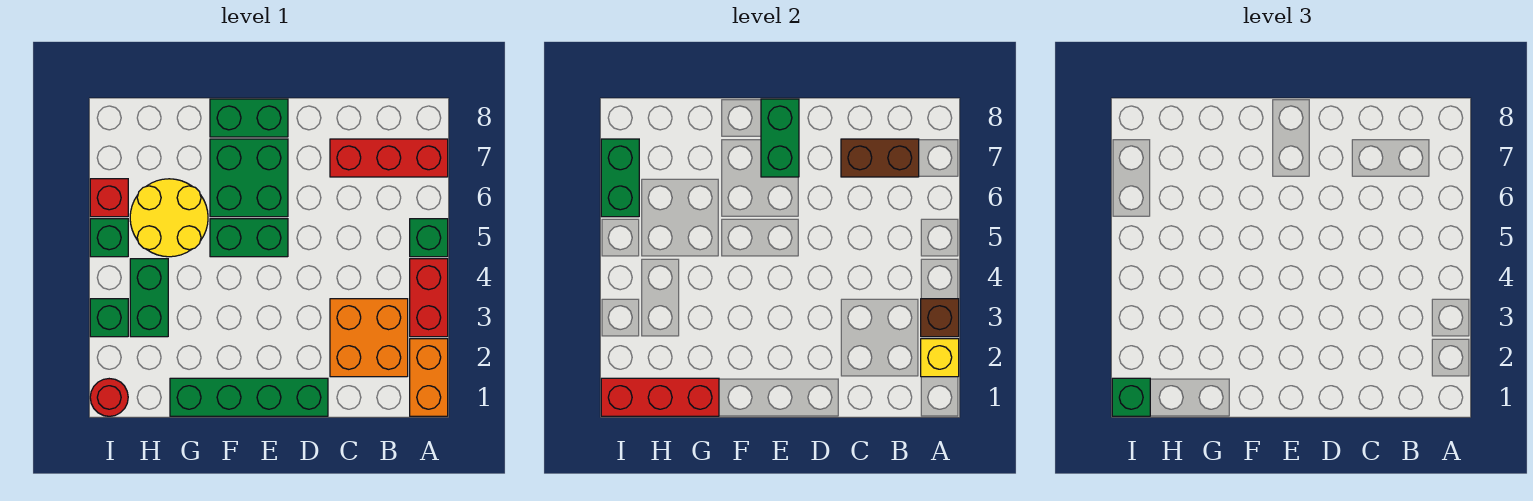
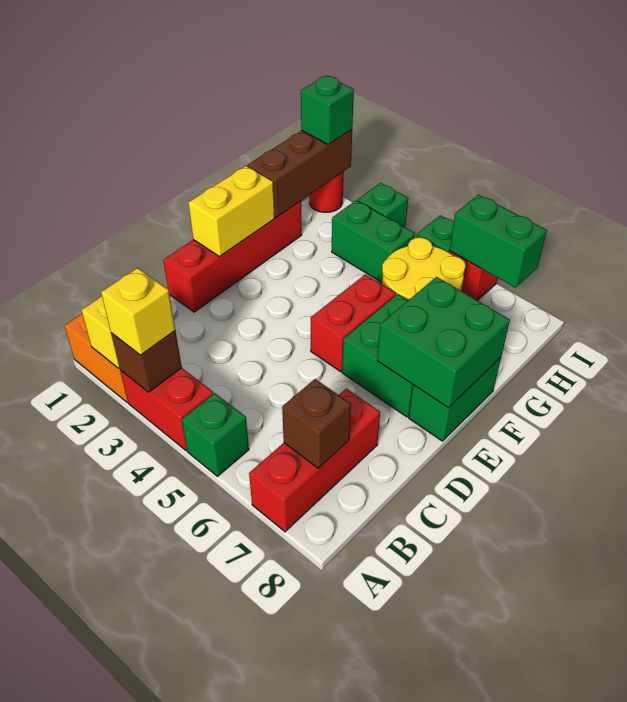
none -> yellow brick A3 level 3
orange brick B2:C3 level 1 -> none
brown brick B7:C7 level 2 -> brown brick B7 level 2
green brick D1:G1 level 1 -> red brick D1:G1 level 1
none -> yellow brick E1:F1 level 2
green brick E5:F5 level 1 -> red brick E5:F5 level 1
green brick E7:E8 level 2 -> green brick E7:F8 level 2
red brick G1:I1 level 2 -> brown brick G1:I1 level 2

